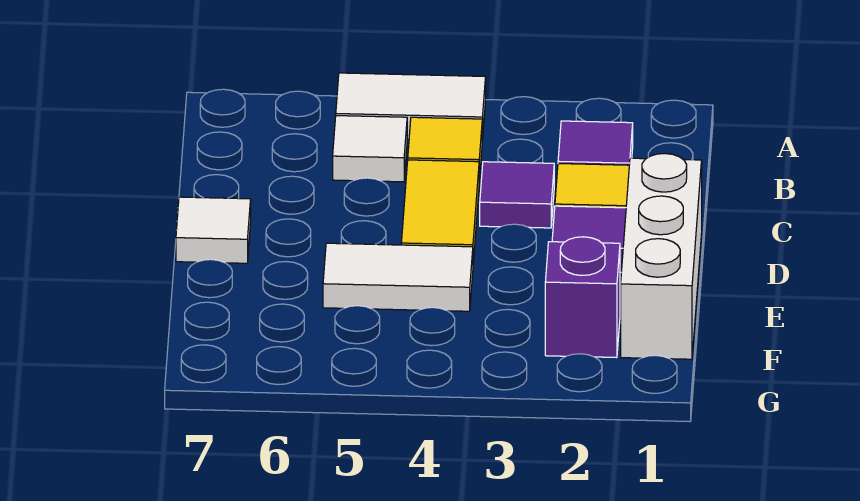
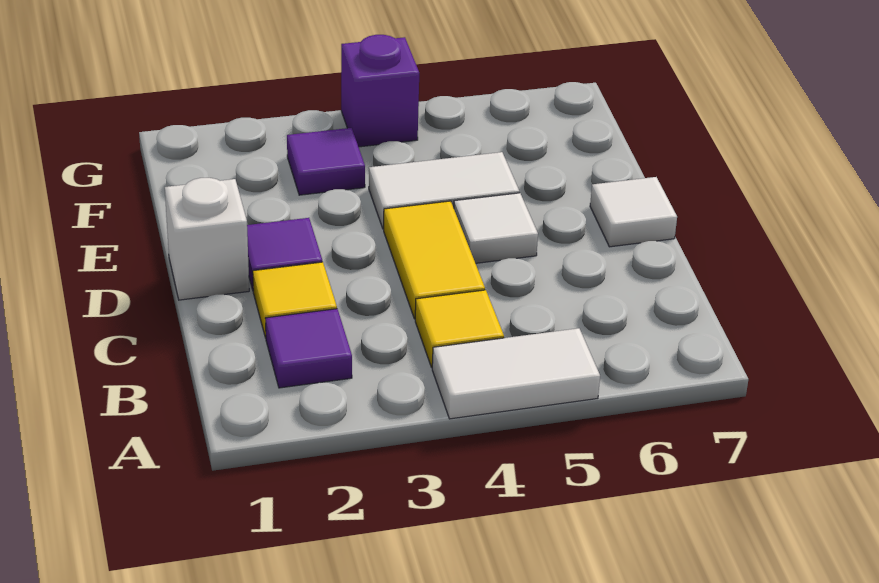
white tile B5 level 1 -> white tile D5 level 1
purple tile C3 level 1 -> purple tile F3 level 1
white brick D1:F1 level 1 -> white brick D1 level 1
purple brick F2 level 1 -> purple brick G4 level 1

